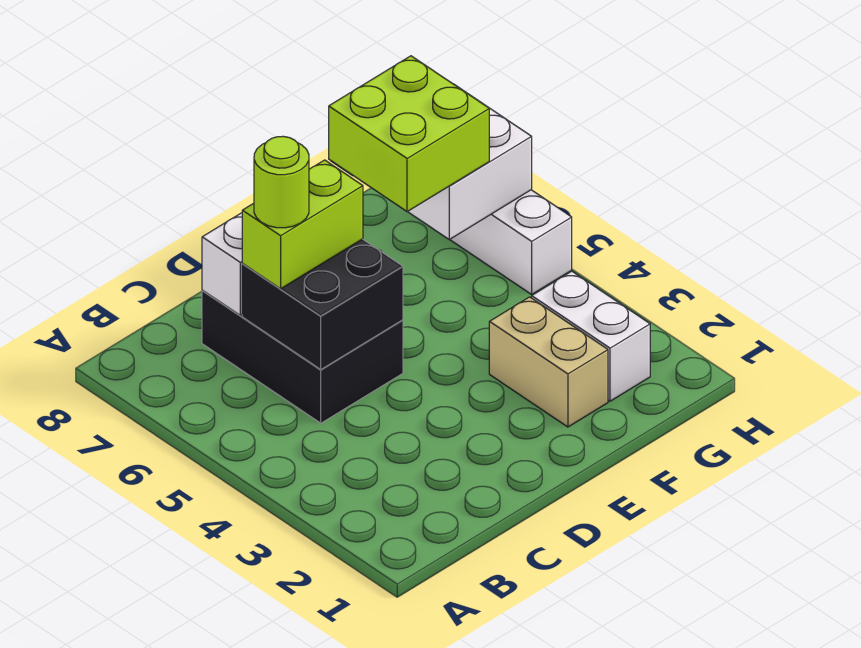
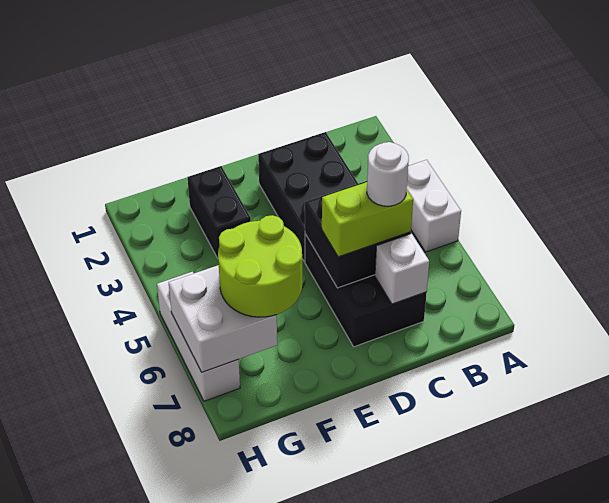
none -> black brick C2:D4 level 1
lime round brick C6 level 4 -> white round brick C6 level 4
tan brick F2:F3 level 1 -> black brick F2:F3 level 1
lime brick F6:G7 level 3 -> lime round brick F6:G7 level 3
white brick G2:G3 level 1 -> white brick A4:A5 level 1

